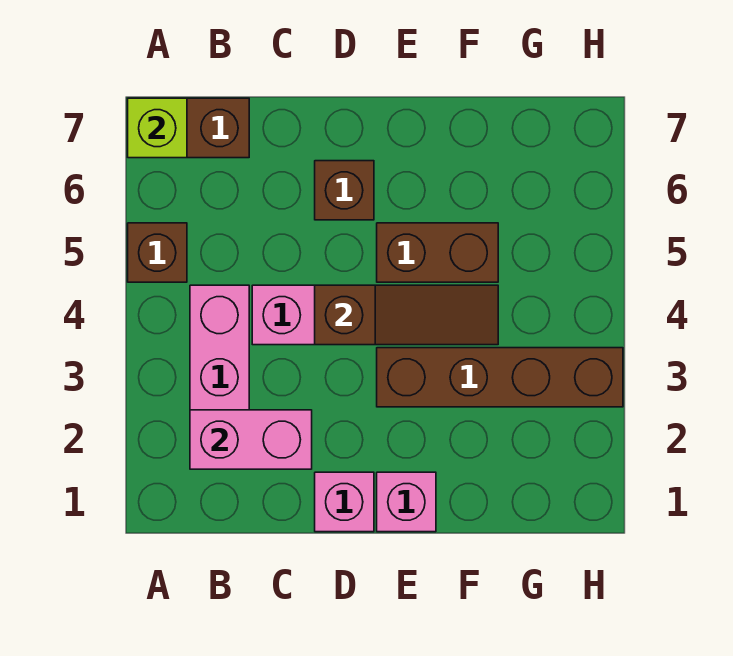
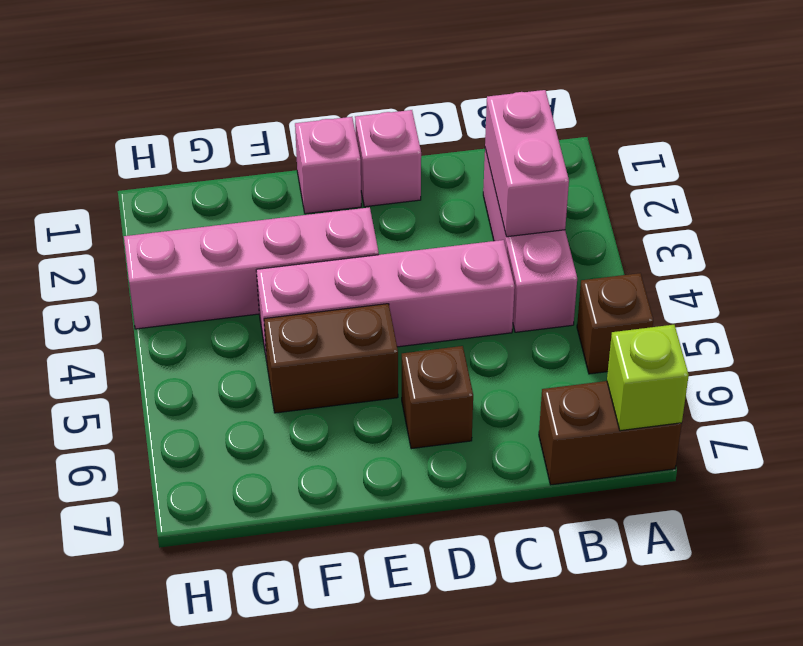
pink brick B2:C2 level 2 -> pink brick B2:B3 level 2
brown slope D4:F4 level 2 top D -> none
brown brick E3:H3 level 1 -> pink brick E3:H3 level 1

